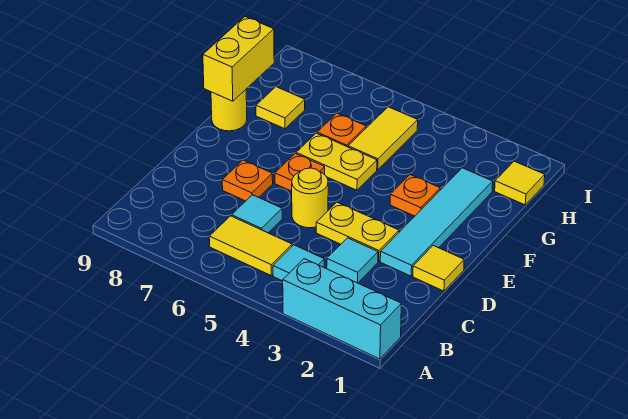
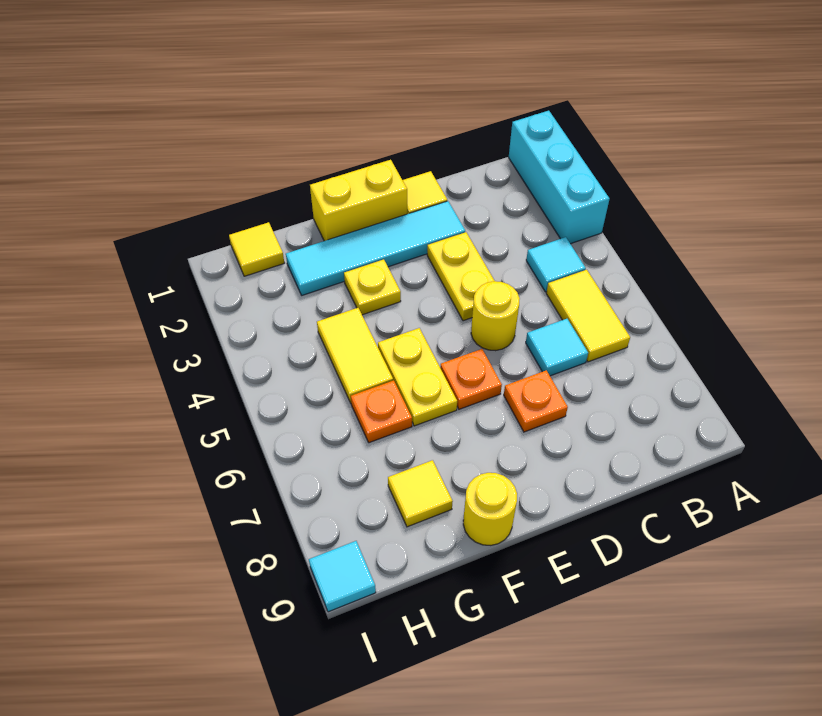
cyan tile C3 level 1 -> cyan tile I9 level 1
orange plate F3 level 1 -> yellow plate F3 level 1
yellow brick F9:G9 level 2 -> yellow brick E1:F1 level 1
yellow tile G5:H5 level 1 -> yellow tile G4:G5 level 1

